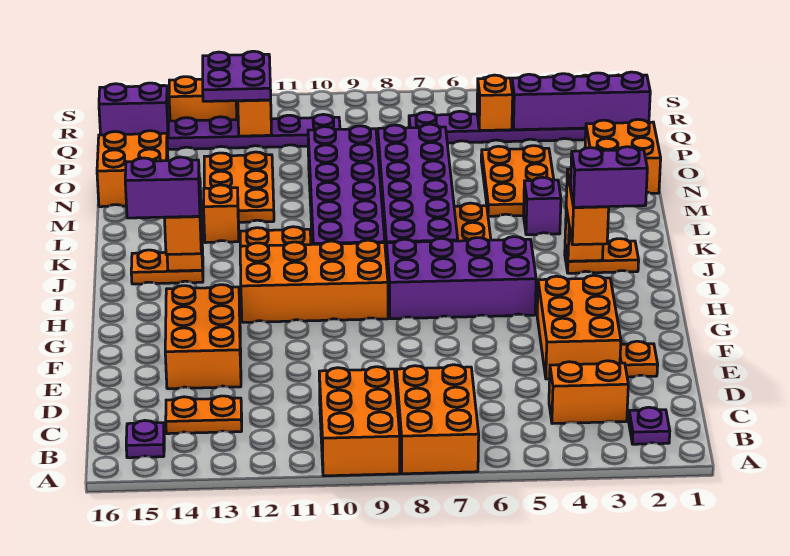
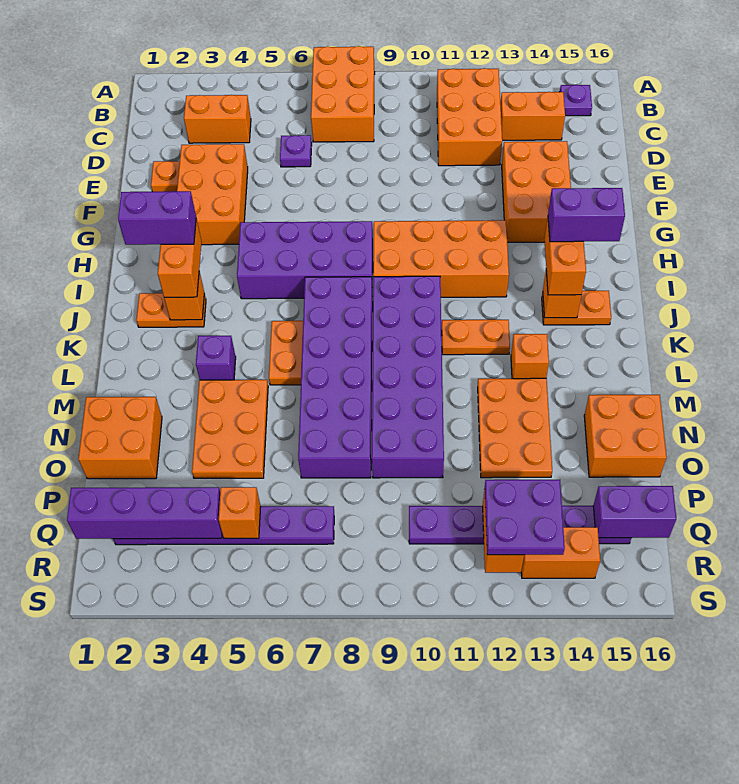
orange brick A9:C10 level 1 -> orange brick B11:D12 level 1
purple plate B2 level 1 -> purple plate D6 level 1
orange plate C13:C14 level 1 -> orange brick C13:C14 level 1

